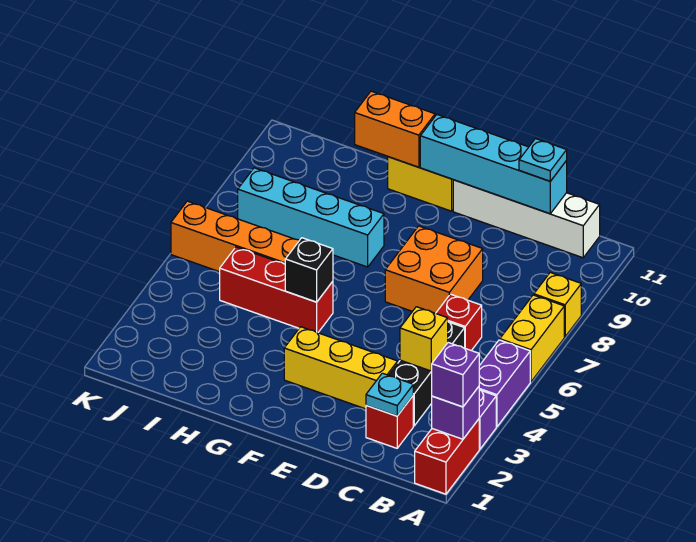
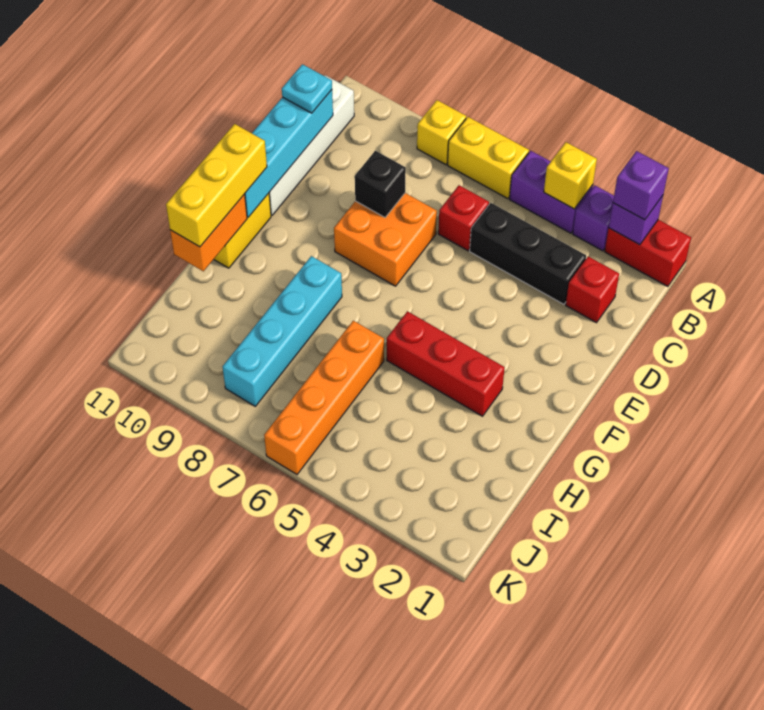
cyan plate C2 level 2 -> none
yellow brick C4 level 2 -> yellow brick A4 level 2
yellow brick D3:F3 level 1 -> yellow brick F11:H11 level 3
red brick G5:I5 level 1 -> red brick G3:G5 level 1
black brick G5 level 2 -> black brick D8 level 2

